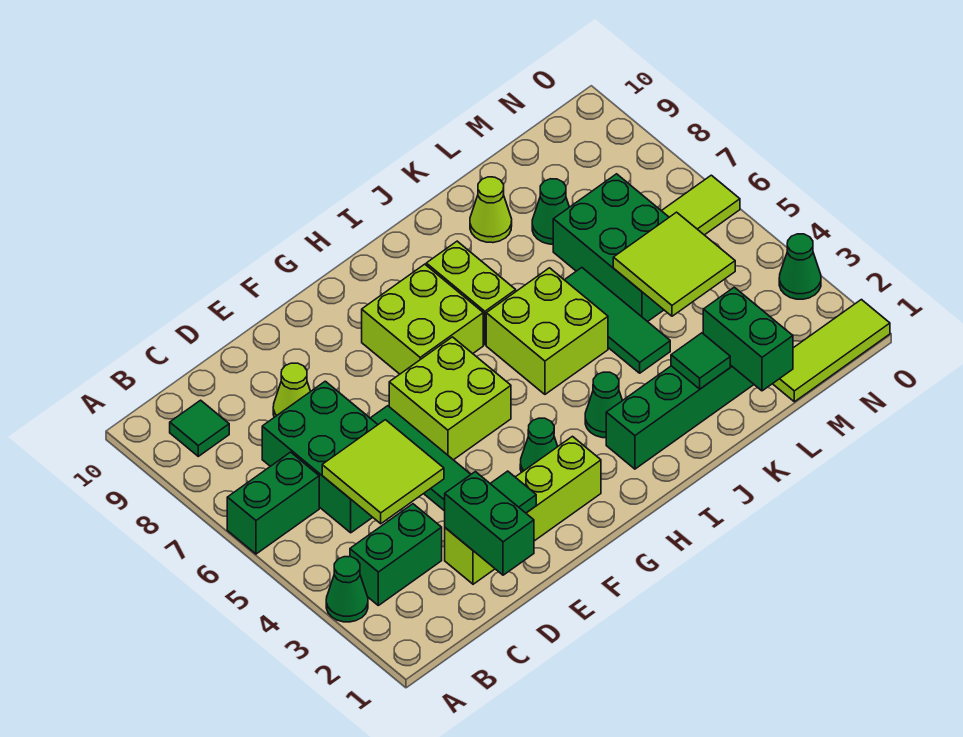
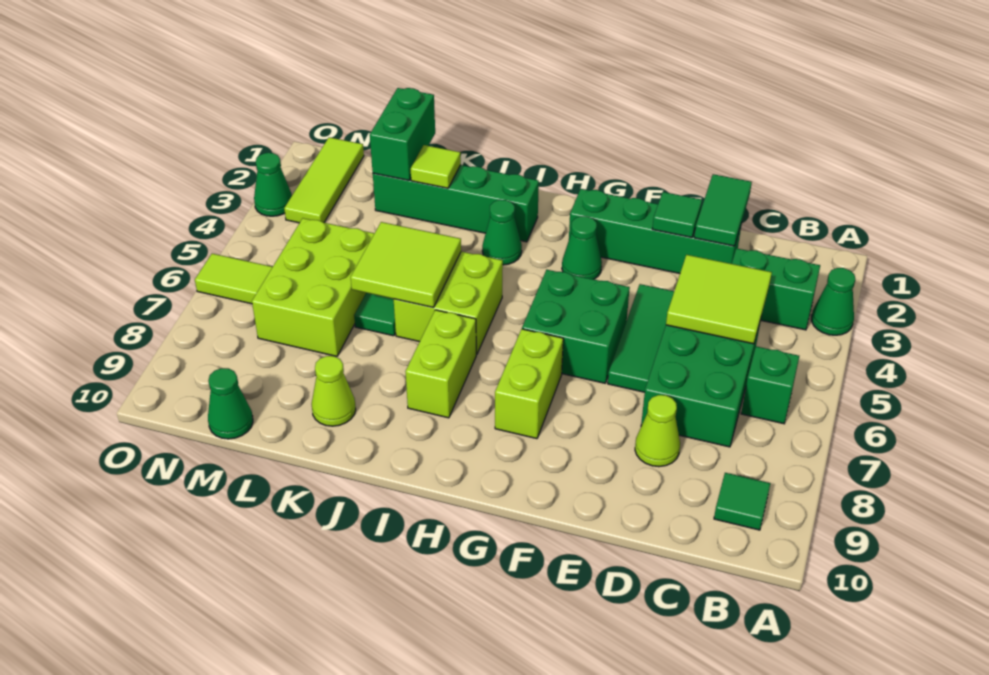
green brick A6:B6 level 1 -> green brick B6 level 1
green brick D1:D2 level 2 -> green tile D1:D2 level 2
lime brick D2:G2 level 1 -> green brick D2:G2 level 1
lime brick F5:G6 level 1 -> green brick F5:G6 level 1
lime brick G7:H8 level 1 -> lime brick G7:G8 level 1
green tile K2 level 2 -> lime tile K2 level 2
lime tile L4:M5 level 2 -> lime tile J5:K6 level 2
green brick L5:M7 level 1 -> lime brick L5:M7 level 1
green cone L8 level 1 -> green cone M10 level 1
lime tile M1:O1 level 1 -> lime tile N1:N3 level 1

